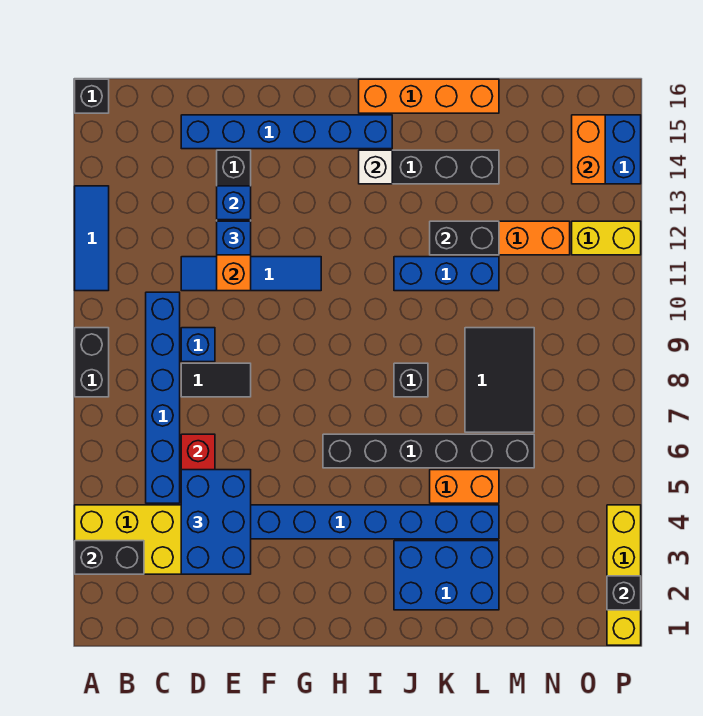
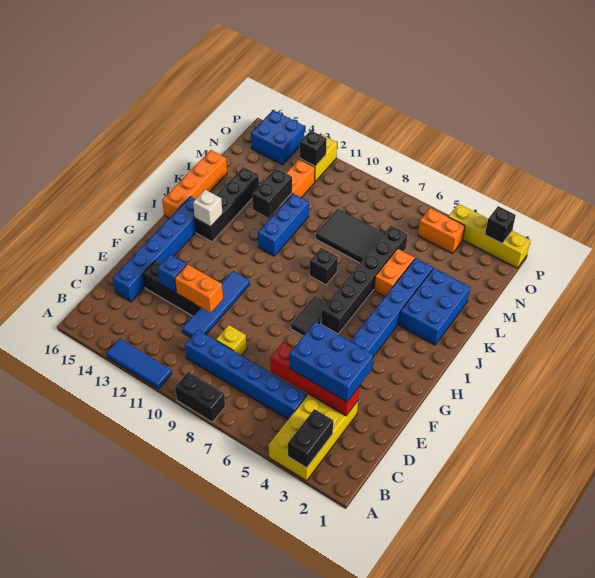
black brick A16 level 1 -> black brick O12 level 2
black tile D8:E8 level 1 -> black tile G7:H7 level 1
blue brick D9 level 1 -> yellow brick D9 level 1
blue brick E12 level 3 -> none
orange brick O14:O15 level 2 -> orange brick O4:O5 level 1

